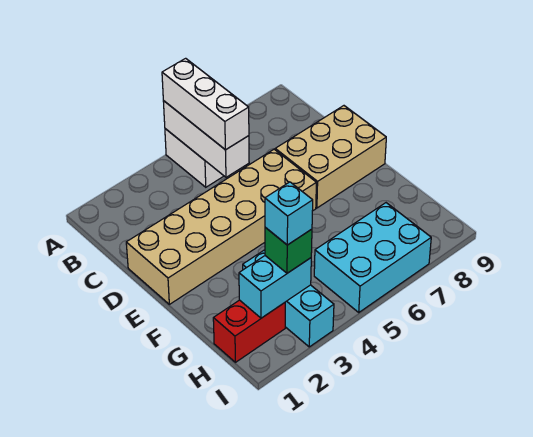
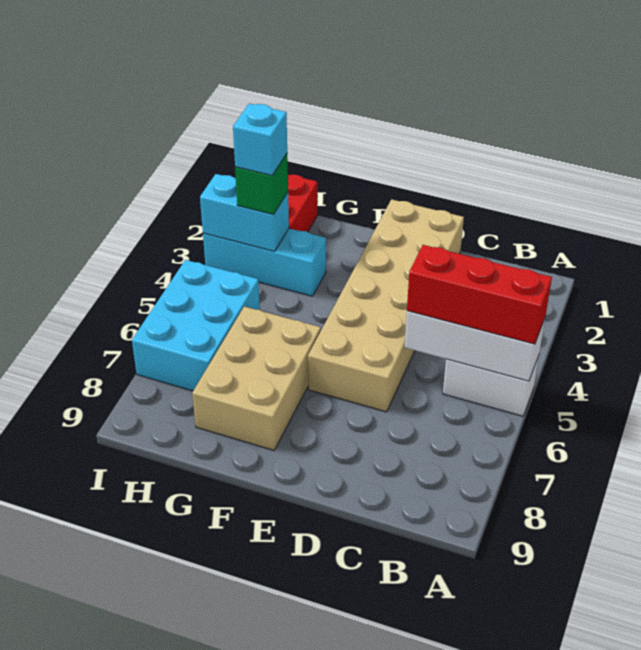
white brick A5:C5 level 3 -> red brick A5:C5 level 3
tan brick D7:E9 level 1 -> tan brick F6:G8 level 1
cyan brick H2:H3 level 2 -> cyan brick H3:I3 level 2

